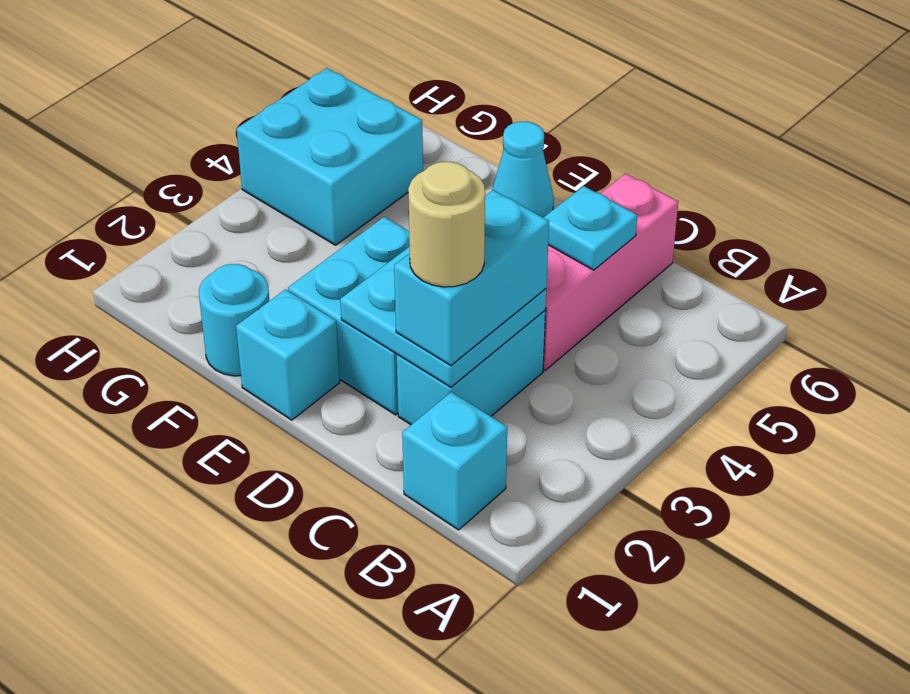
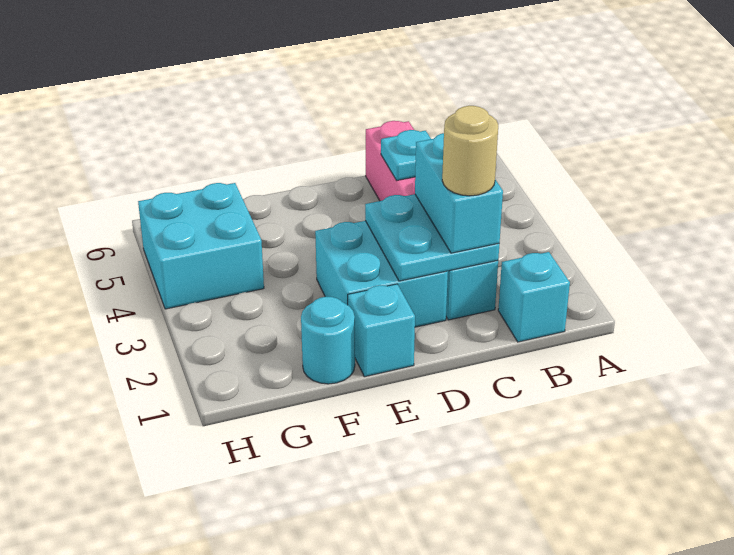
cyan cone E6 level 1 -> none

